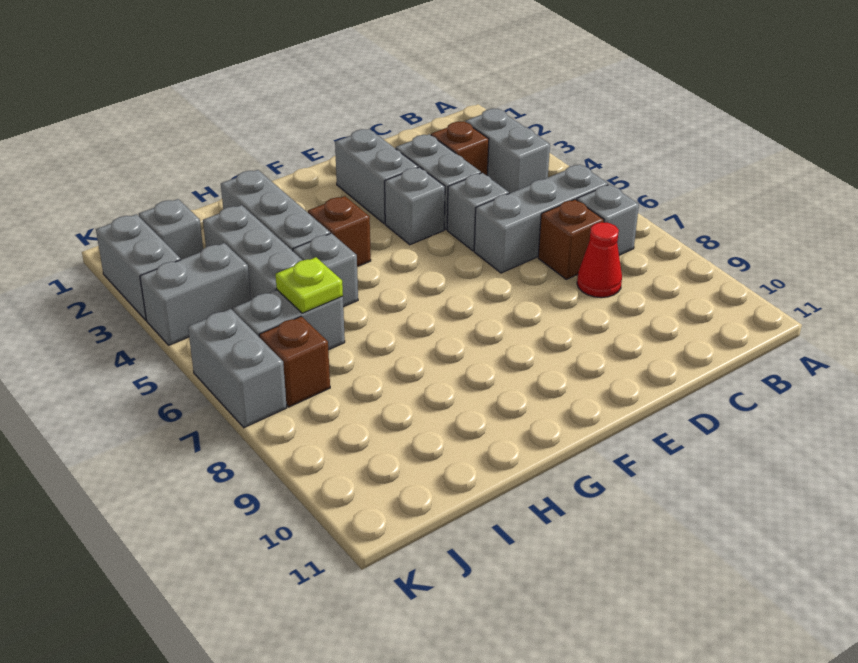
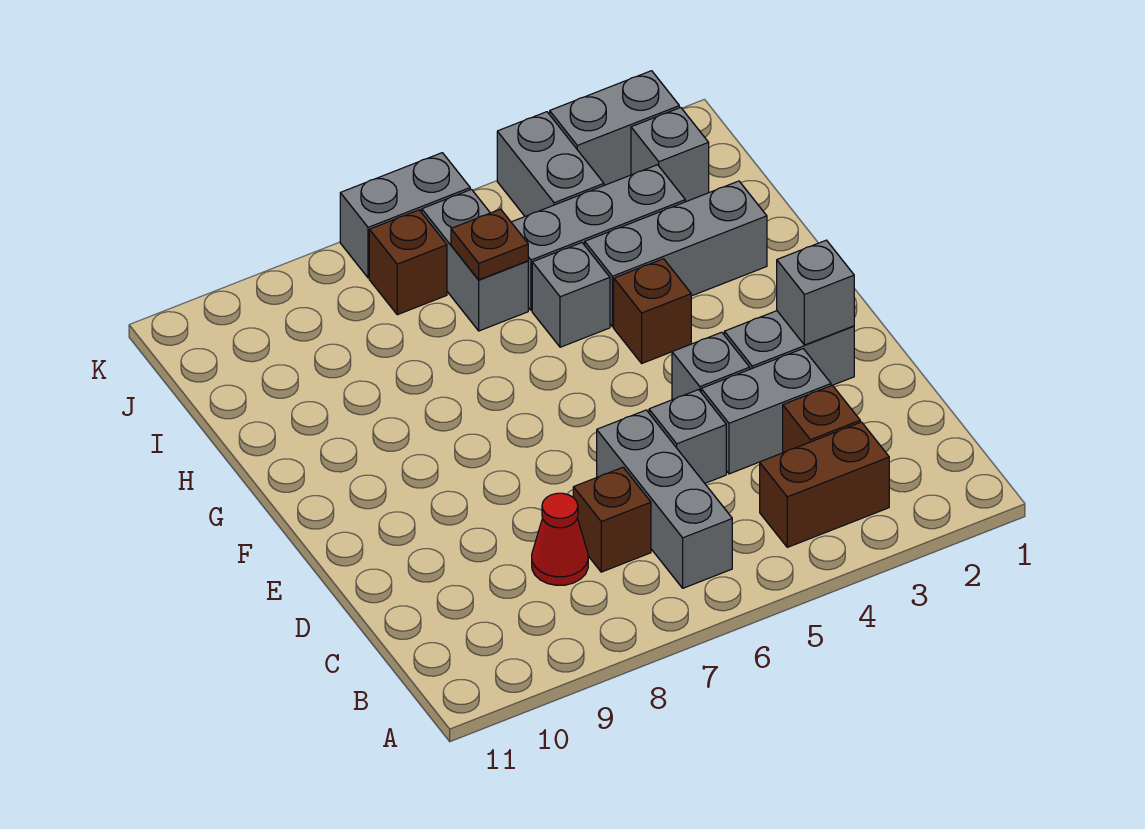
grey brick B3:B4 level 1 -> brown brick B3:B4 level 1
grey brick B7 level 1 -> grey brick E2 level 2
lime plate I6 level 2 -> brown plate I6 level 2

